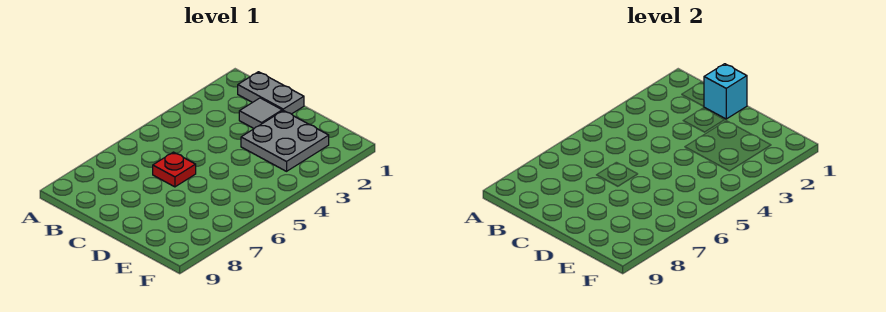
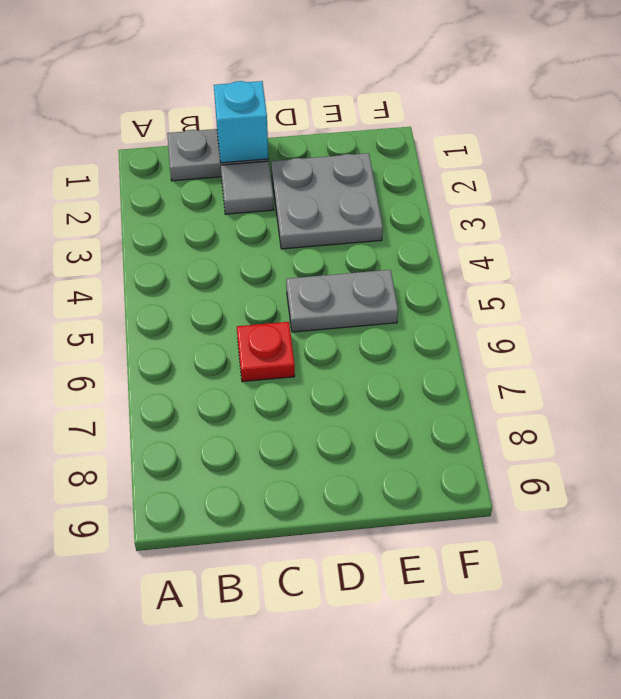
none -> grey plate D5:E5 level 1

